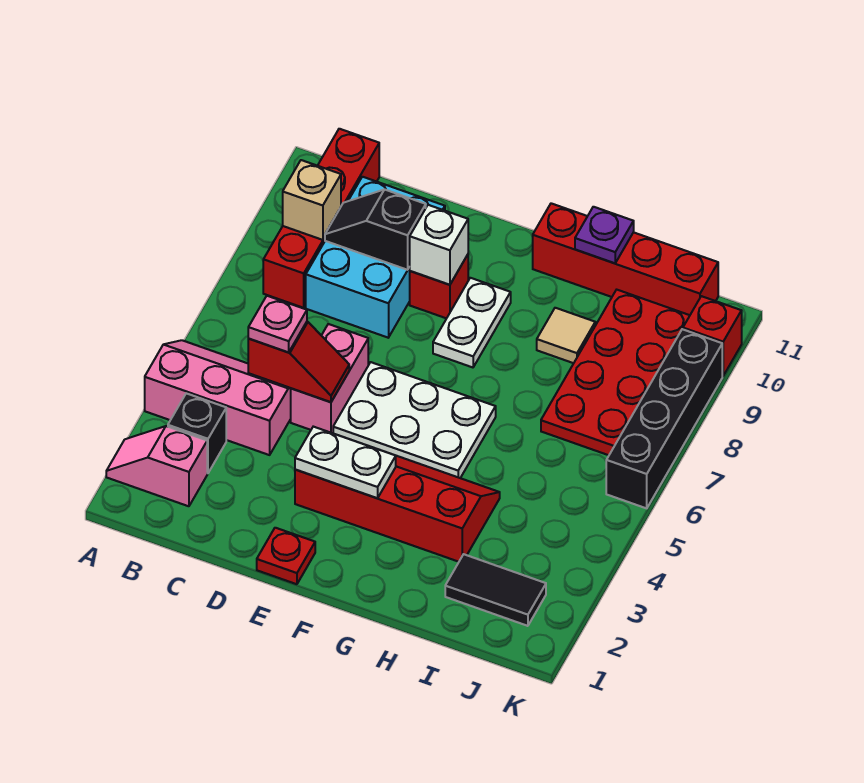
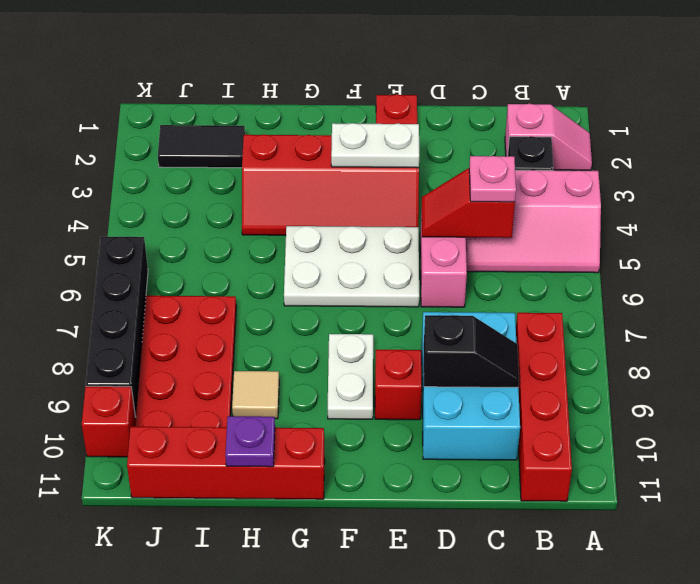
tan brick B9 level 2 -> none
white brick E9 level 2 -> none

